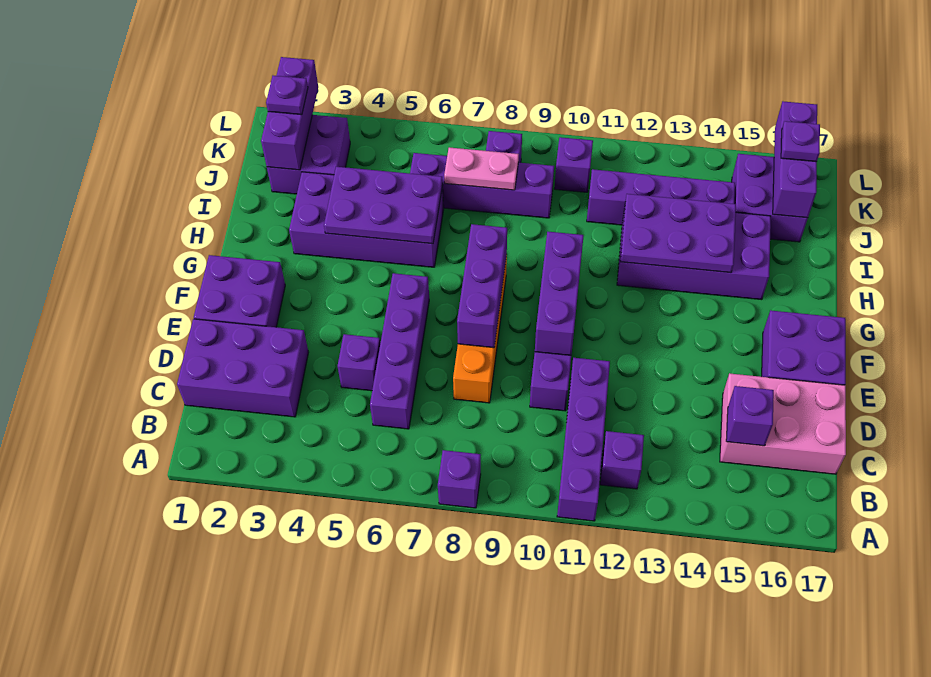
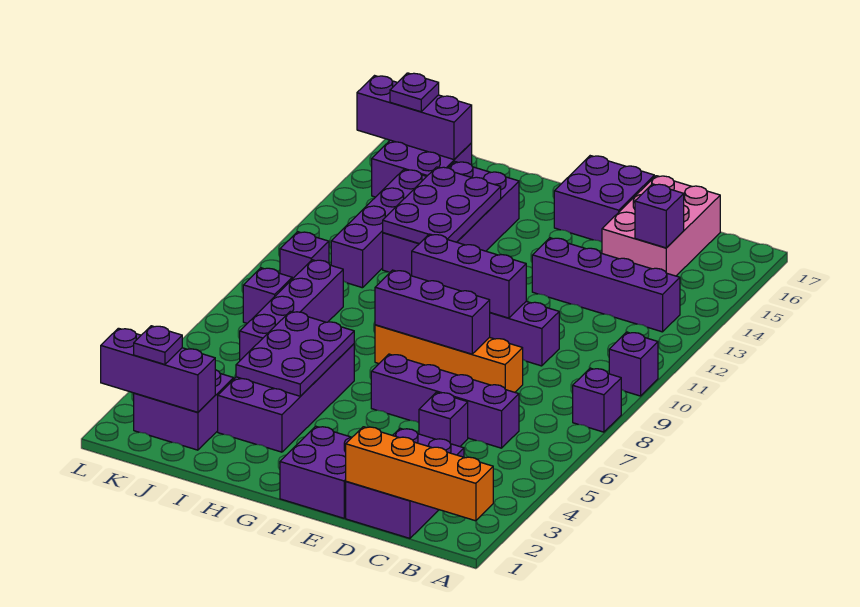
none -> orange brick A1:D1 level 2
purple brick A11:D11 level 1 -> purple brick B13:E13 level 1
purple brick B12 level 1 -> purple brick A10 level 1
pink plate J7:J8 level 2 -> none

